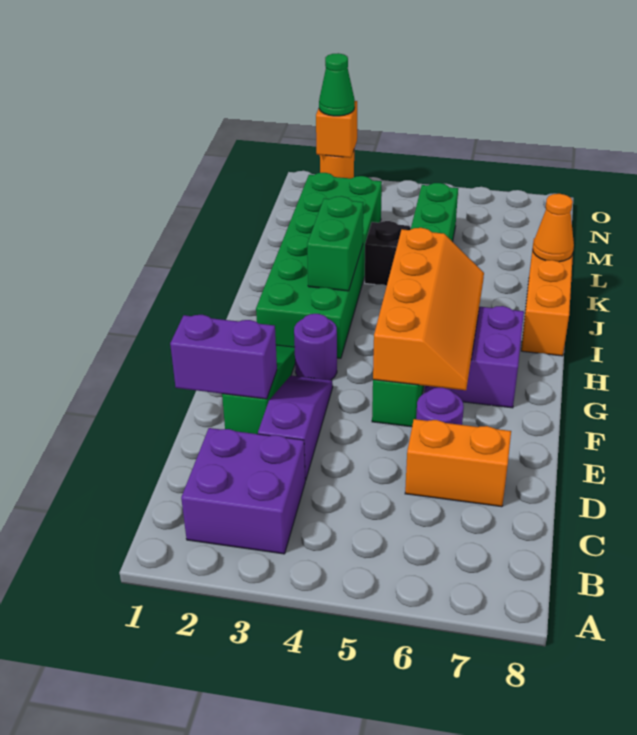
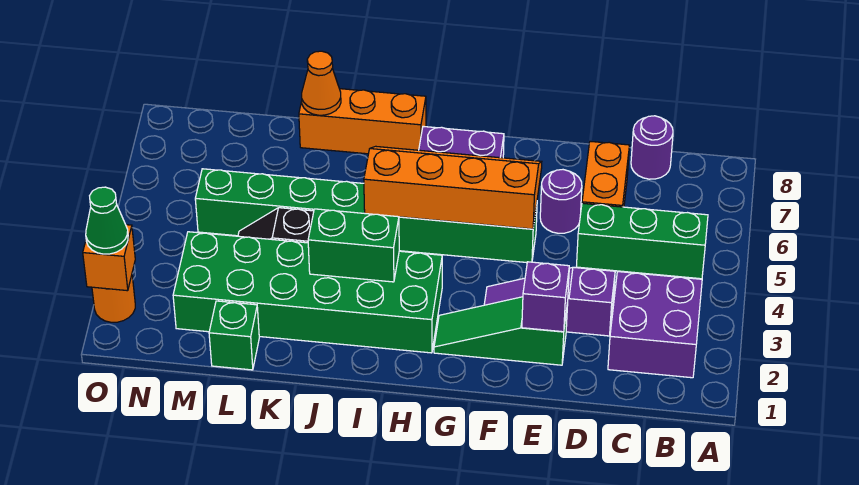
none -> green brick B5:D5 level 1
purple brick E1:E2 level 2 -> purple brick E2 level 2
purple round brick G3 level 1 -> purple round brick C8 level 1
none -> green brick L1 level 1

